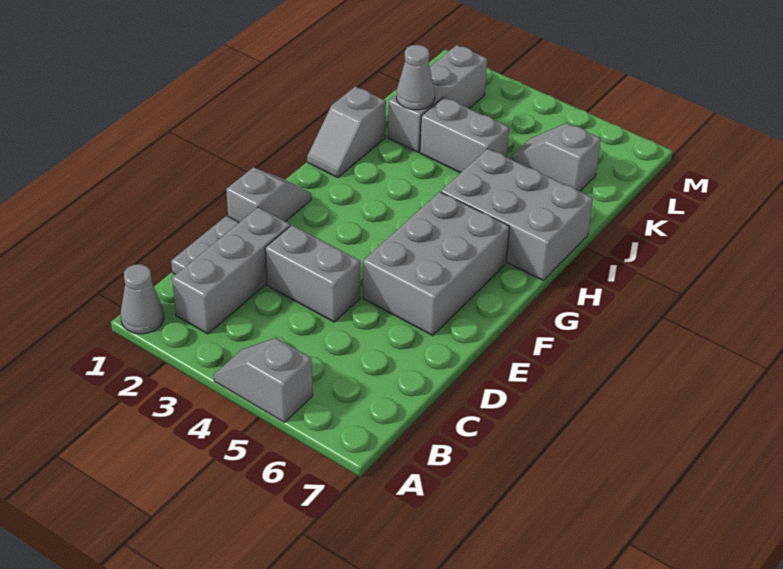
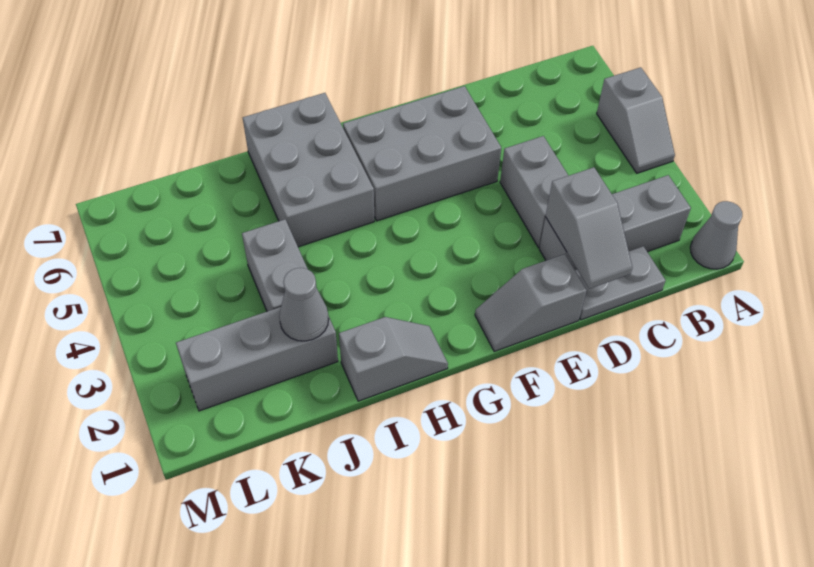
grey slope K5:K6 level 1 top 6 -> grey slope D1:D2 level 2 top 2

